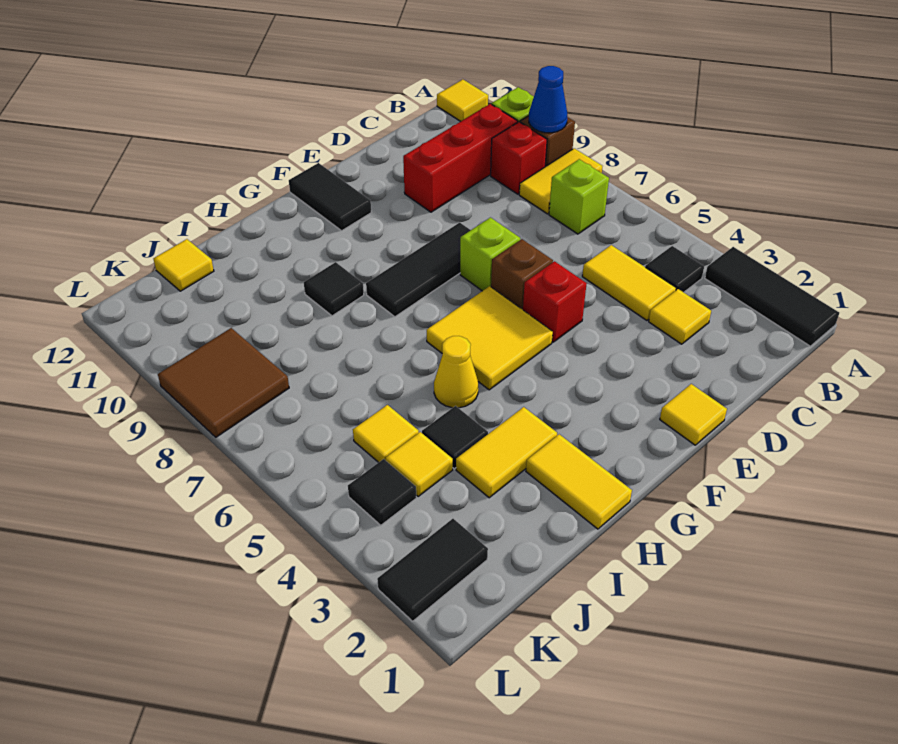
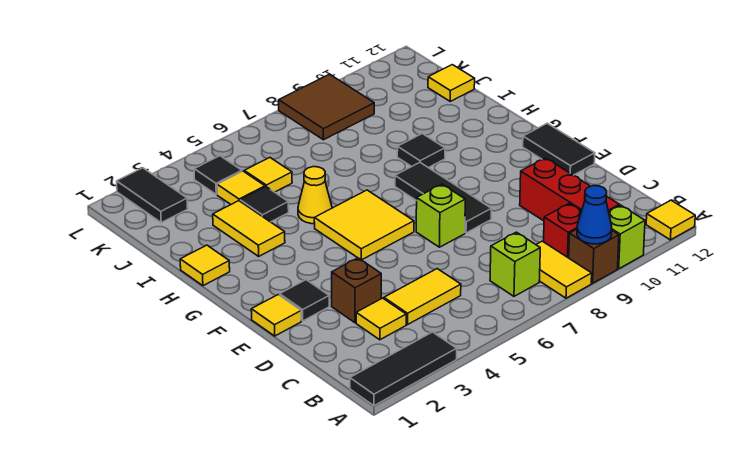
black tile B4 level 1 -> black tile E2 level 1
red brick E5 level 1 -> none
brown brick E6 level 1 -> brown brick D3 level 1
black tile F11:F12 level 1 -> black tile E12:F12 level 1
yellow tile H1:H2 level 1 -> yellow tile H1 level 1

